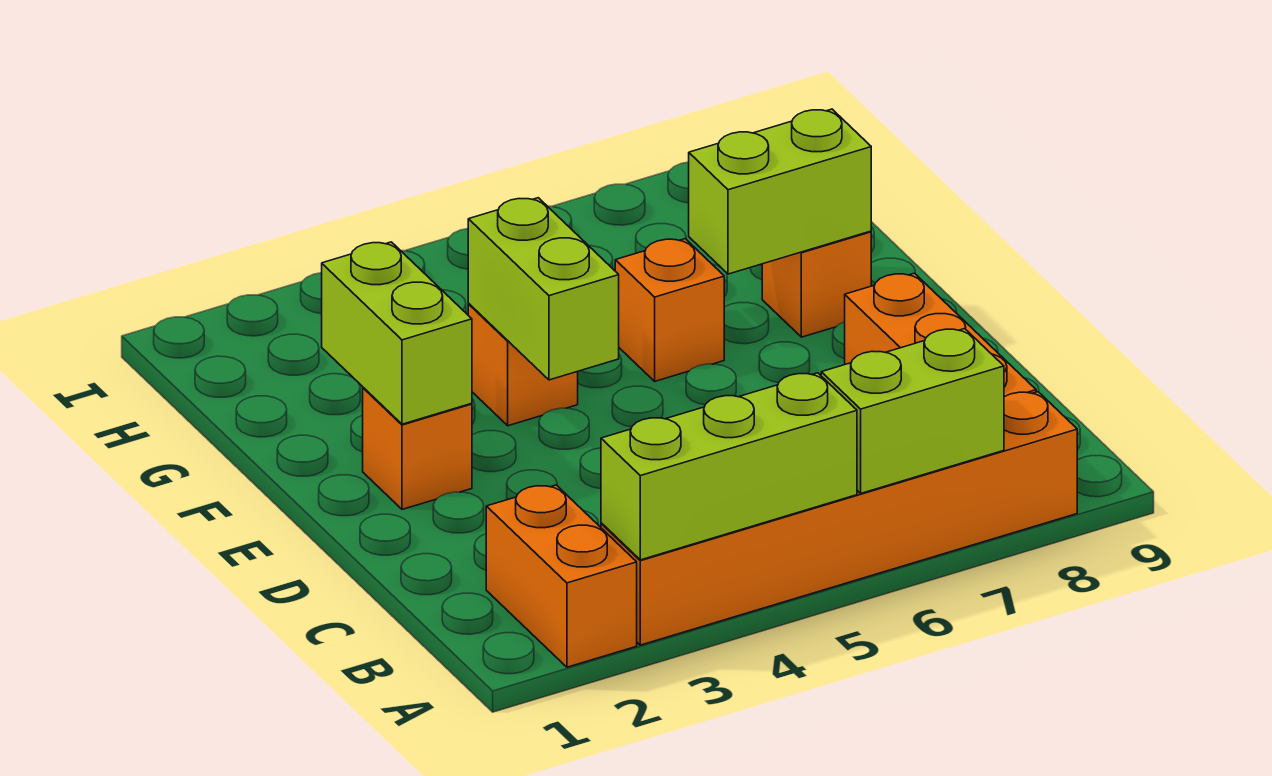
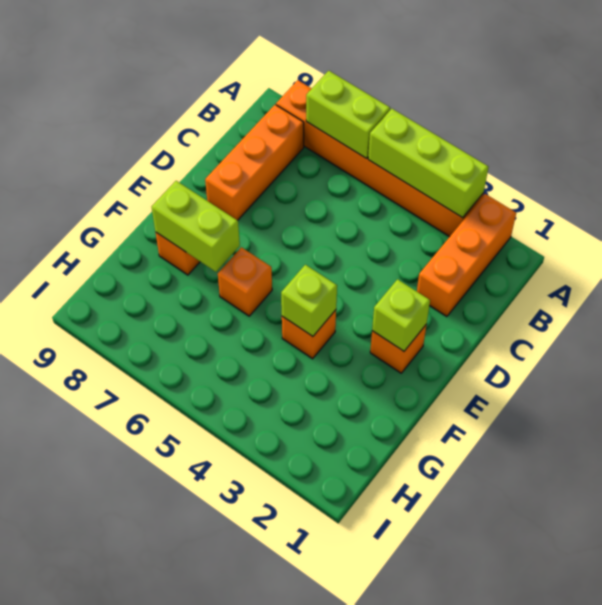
orange brick A2:B2 level 1 -> orange brick A2:C2 level 1
lime brick E2:F2 level 2 -> lime brick E2 level 2
lime brick E4:F4 level 2 -> lime brick F4 level 2

